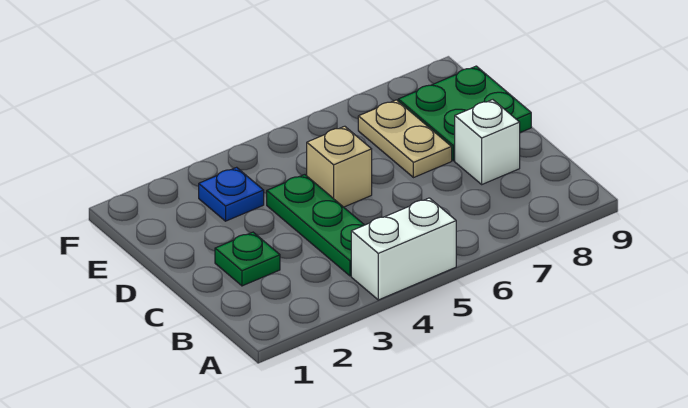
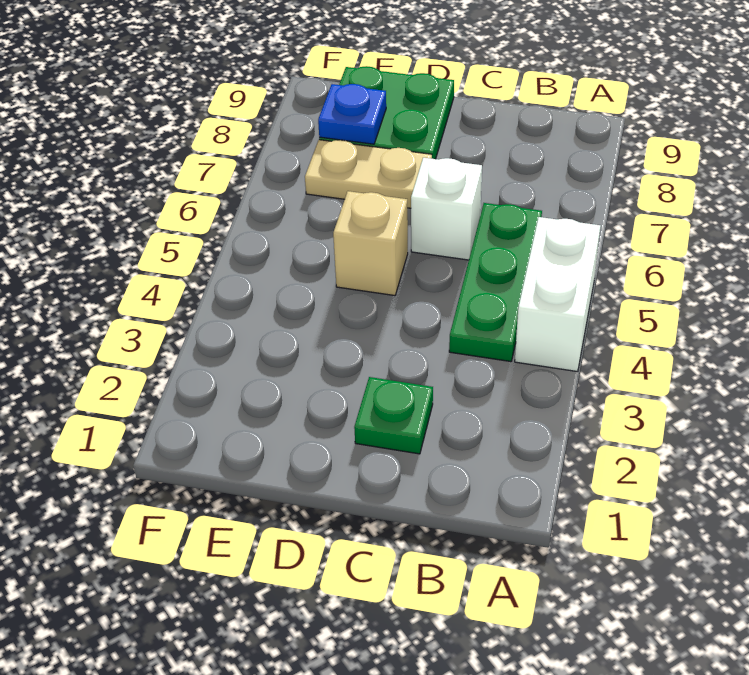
green plate B4:D4 level 1 -> green plate B4:B6 level 1
white brick C8 level 1 -> white brick C6 level 1
blue plate E3 level 1 -> blue plate E8 level 2

